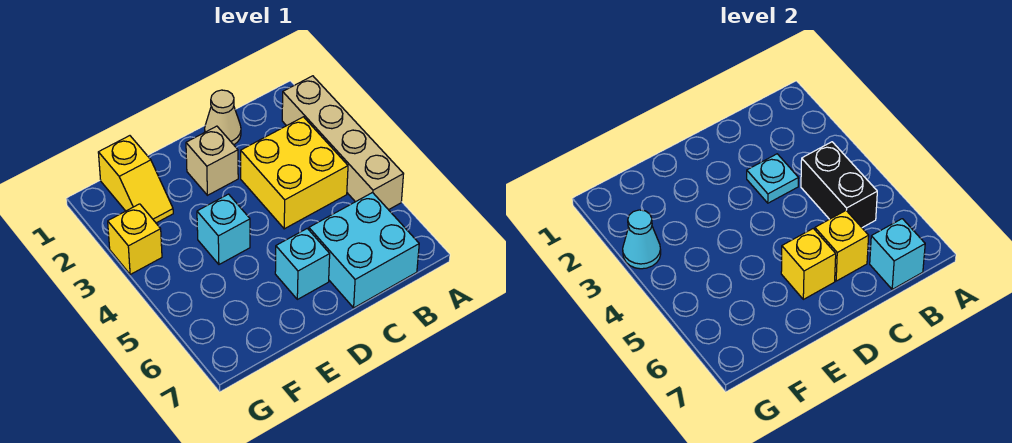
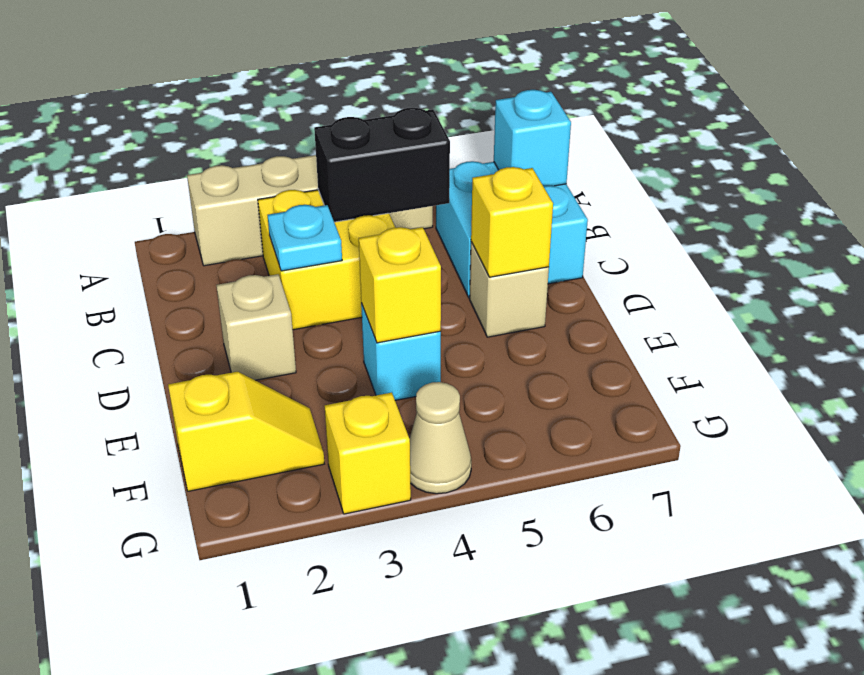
tan cone C1 level 1 -> tan cone G4 level 1
yellow brick C6 level 2 -> yellow brick E4 level 2
cyan brick D6 level 1 -> tan brick D6 level 1
cyan cone G3 level 2 -> none

